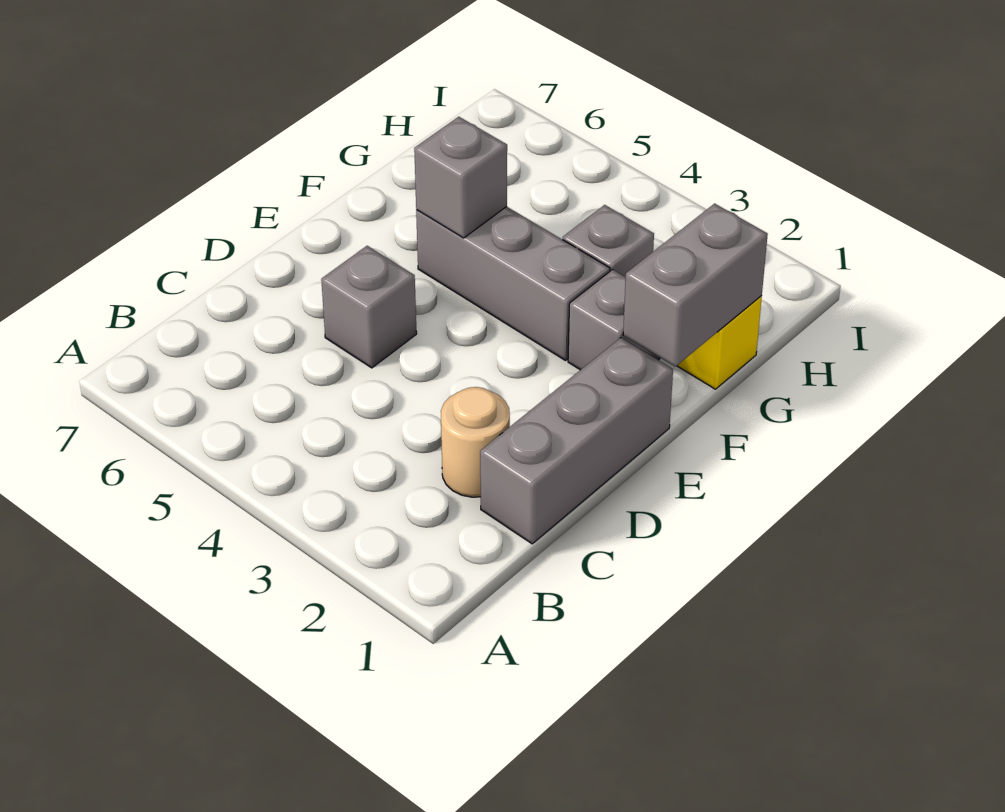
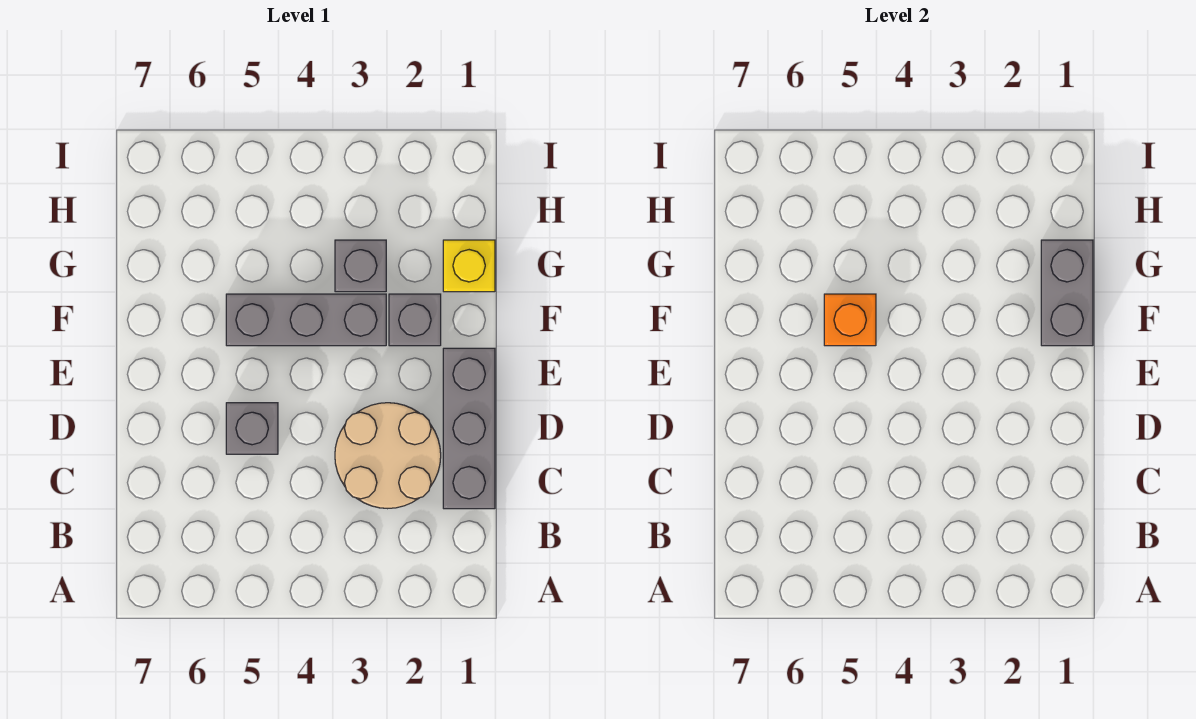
tan round brick C2 level 1 -> tan round brick C2:D3 level 1
grey brick F5 level 2 -> orange brick F5 level 2

